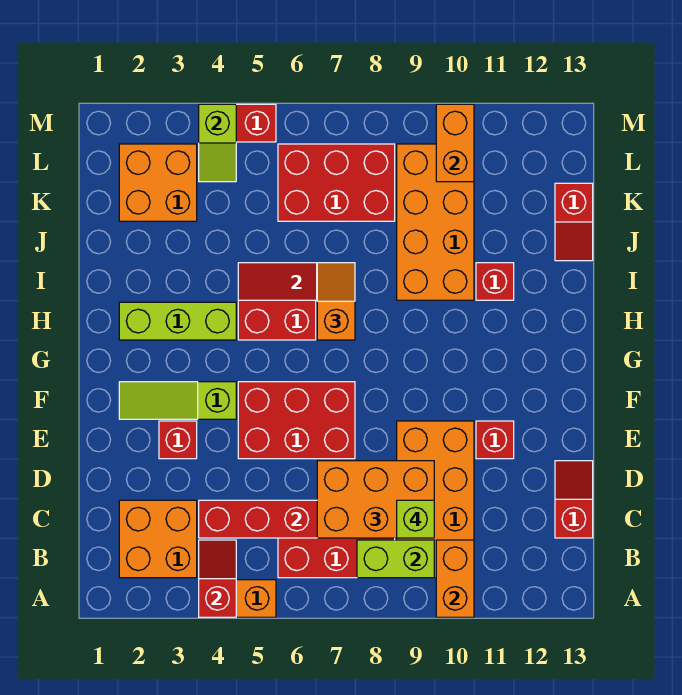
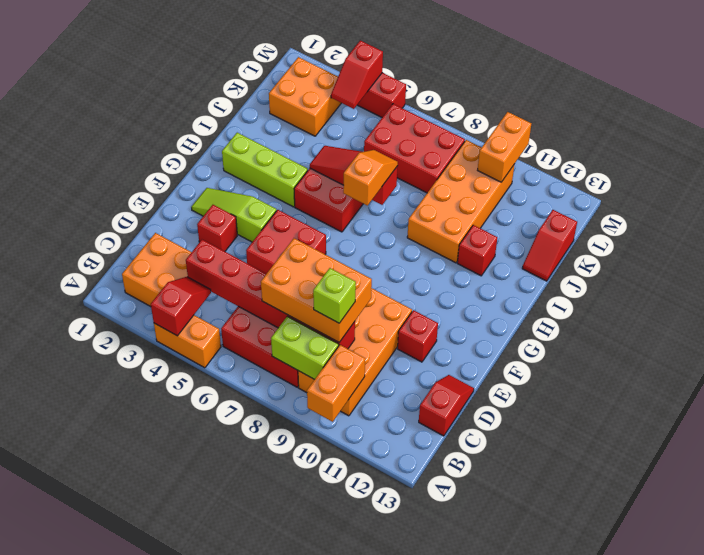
red brick E5:F7 level 1 -> red brick E5:F6 level 1
lime slope L4:M4 level 2 top M -> red slope L4:M4 level 2 top M

